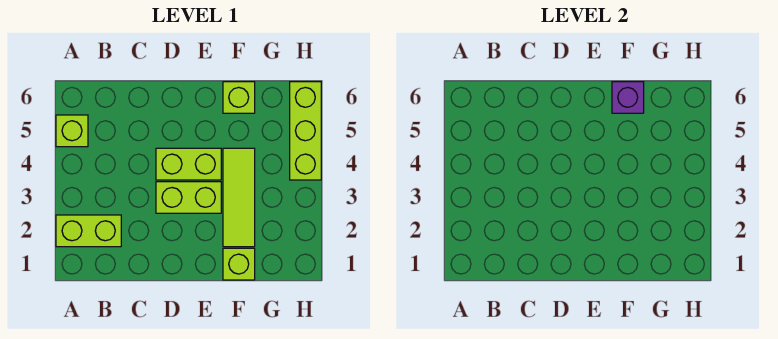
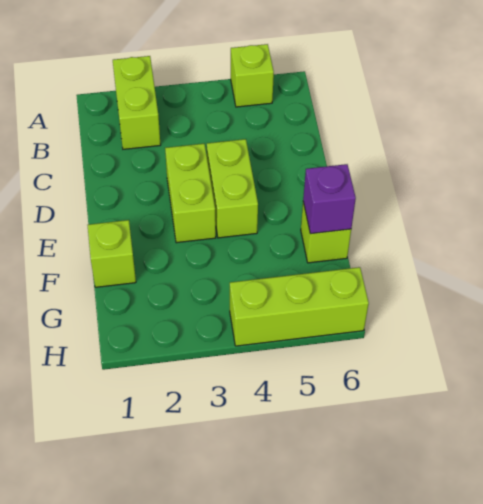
lime tile F2:F4 level 1 -> none

